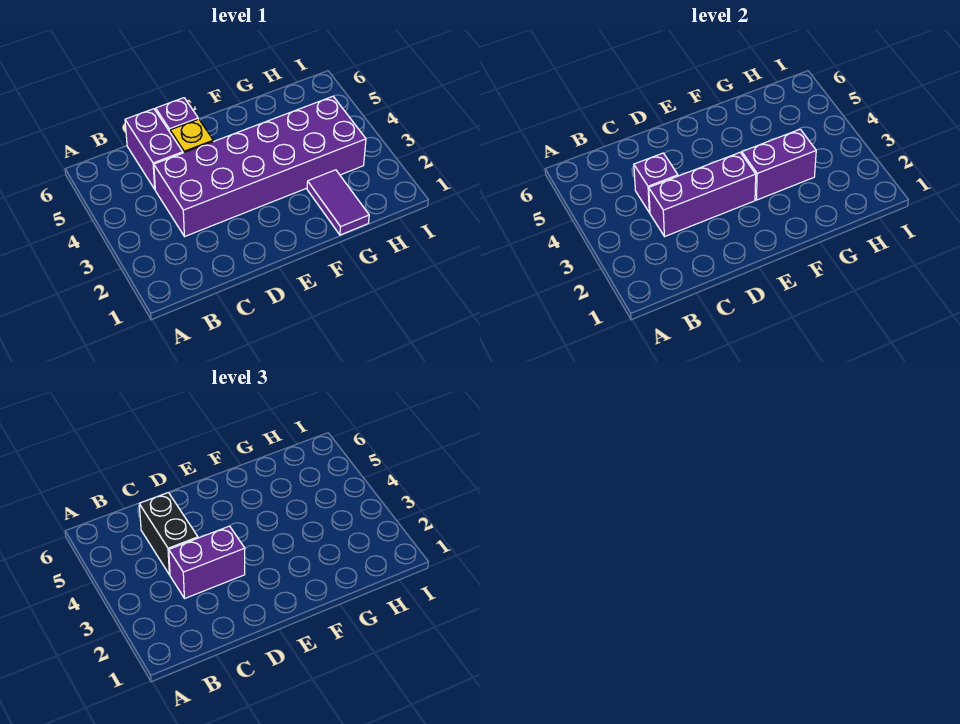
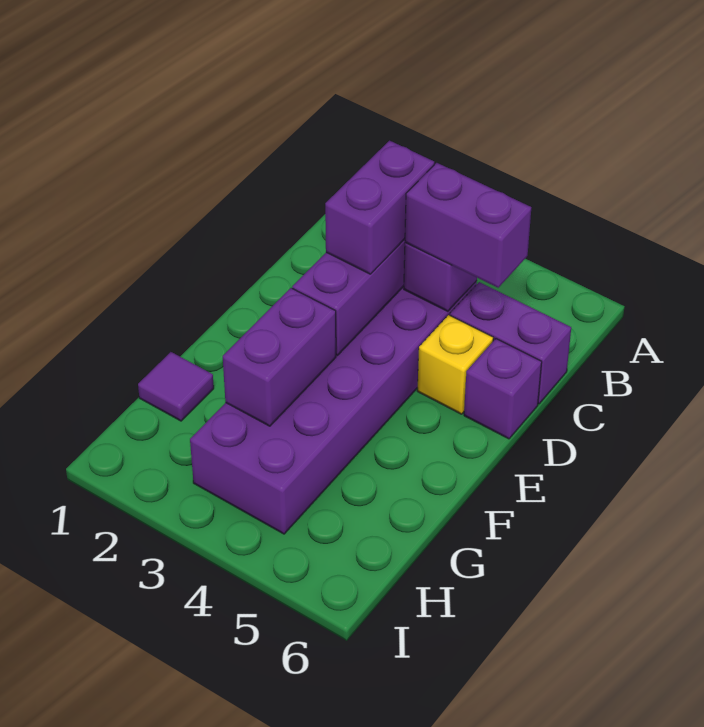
black brick C4:C5 level 3 -> purple brick C4:C5 level 3
purple tile G1:G2 level 1 -> purple tile G1 level 1

